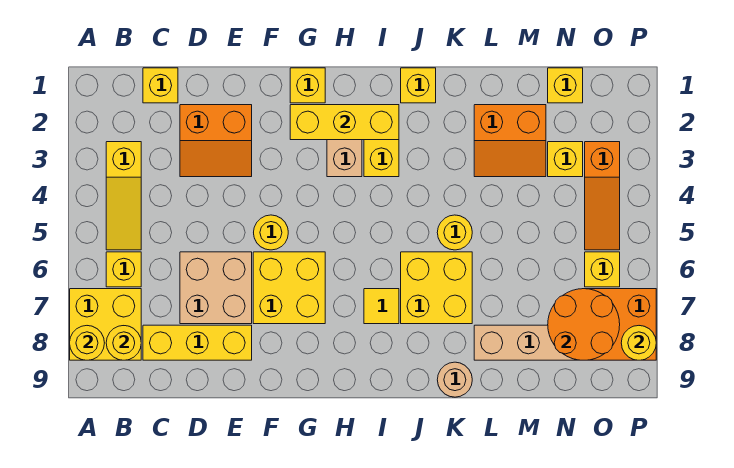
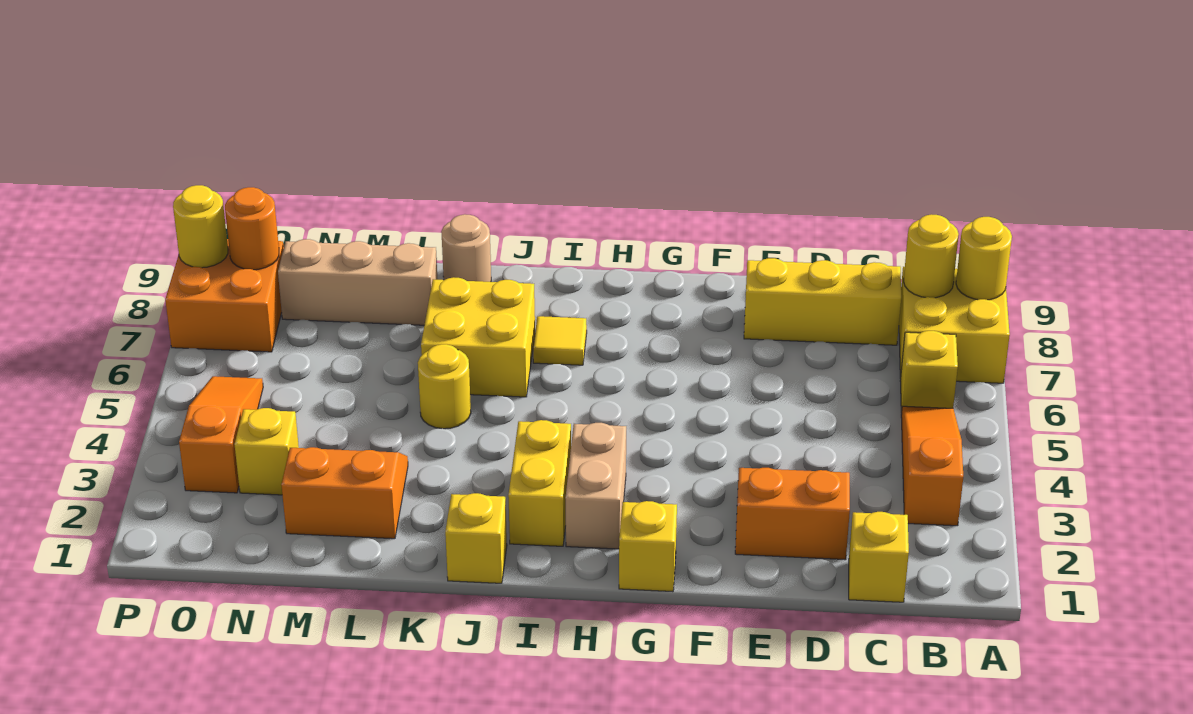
yellow slope B3:B5 level 1 top 3 -> orange slope B3:B5 level 1 top 3
tan brick D6:E7 level 1 -> none
yellow round brick F5 level 1 -> none
yellow brick F6:G7 level 1 -> none
yellow brick G2:I2 level 2 -> none
yellow brick N1 level 1 -> none
orange round brick N7:O8 level 2 -> orange round brick O8 level 2
yellow brick O6 level 1 -> none

